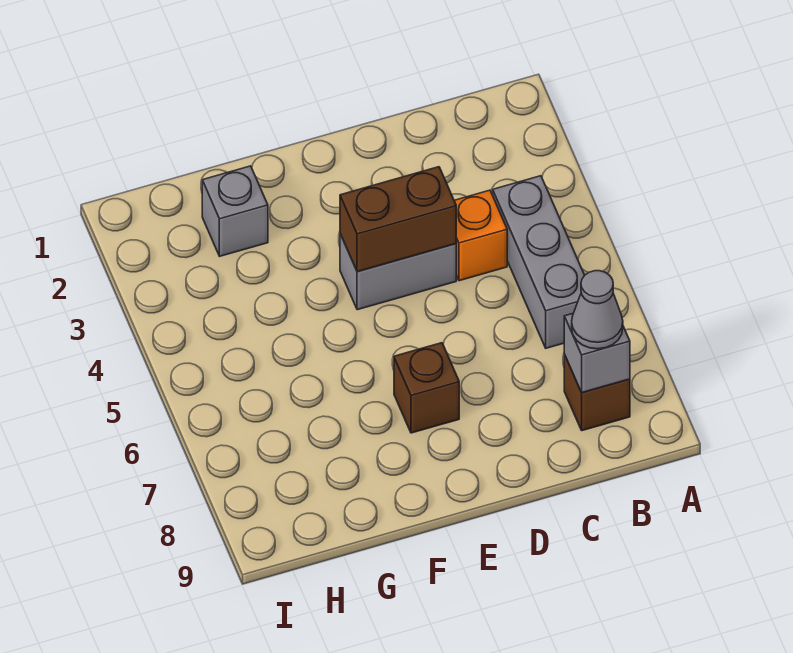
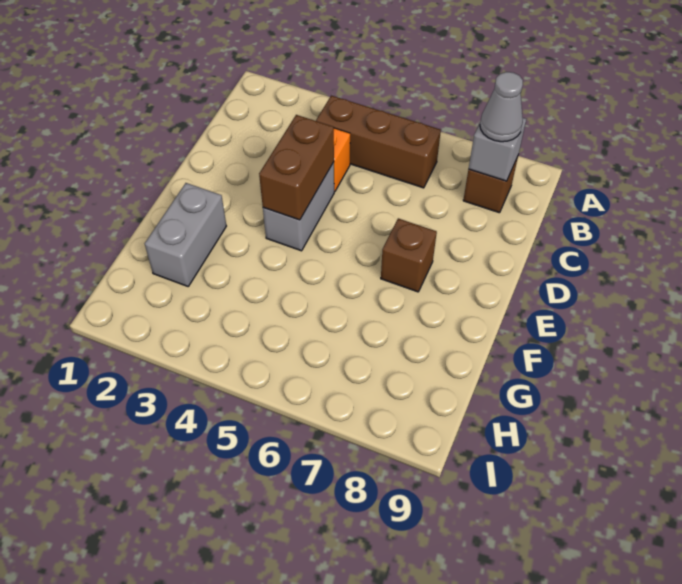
grey brick B4:B6 level 1 -> brown brick B4:B6 level 1
grey brick G2 level 1 -> grey brick F2:G2 level 1

